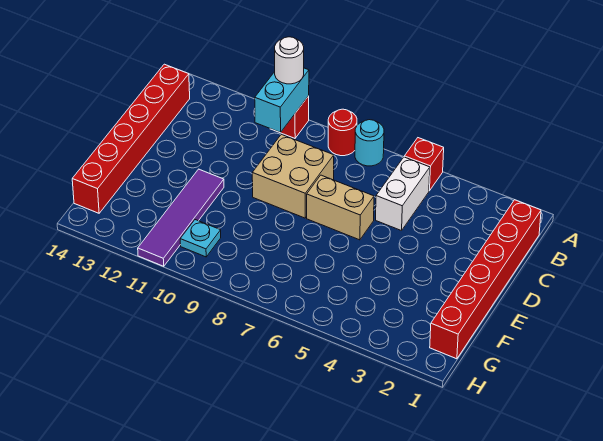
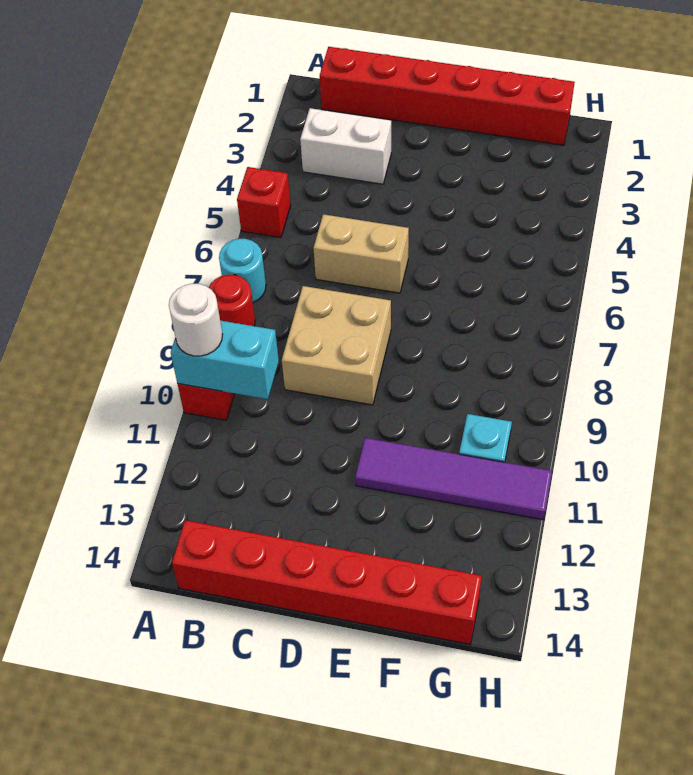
white brick B5:C5 level 1 -> white brick B3:C3 level 1
tan brick D6:D7 level 1 -> tan brick C6:D6 level 1

